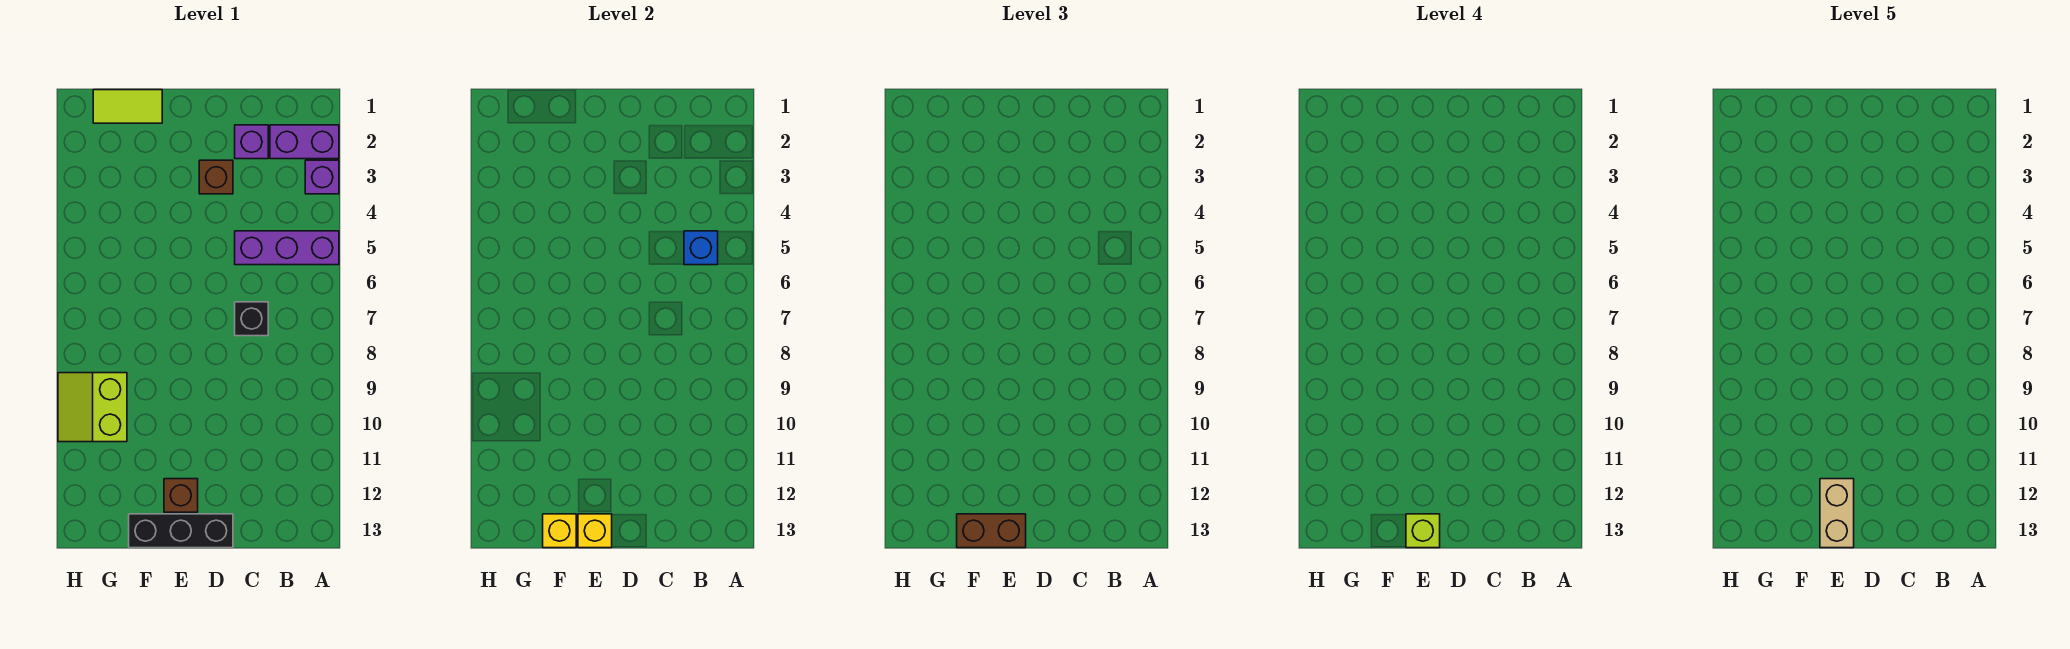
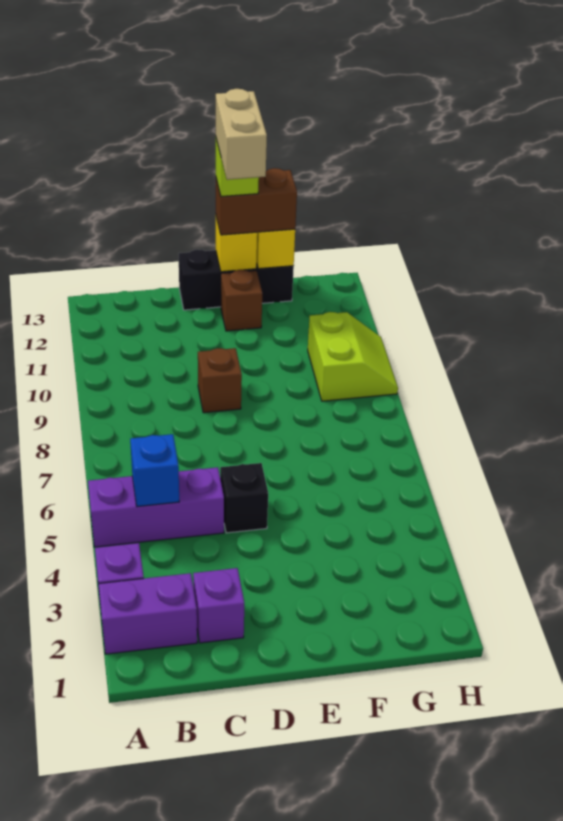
black brick C7 level 1 -> black brick D5 level 1
brown brick D3 level 1 -> brown brick D9 level 1
lime tile F1:G1 level 1 -> none

